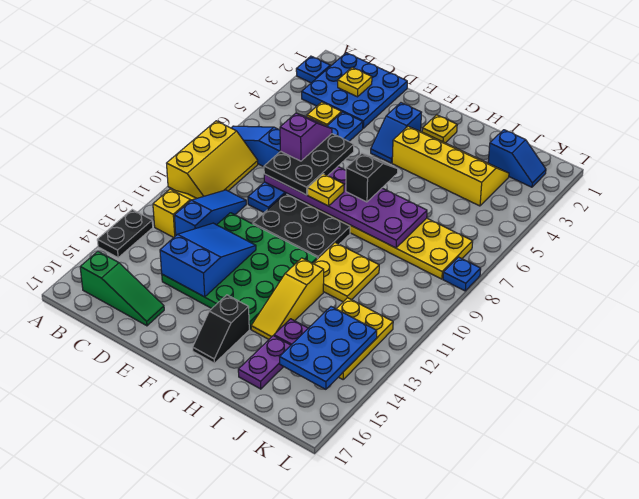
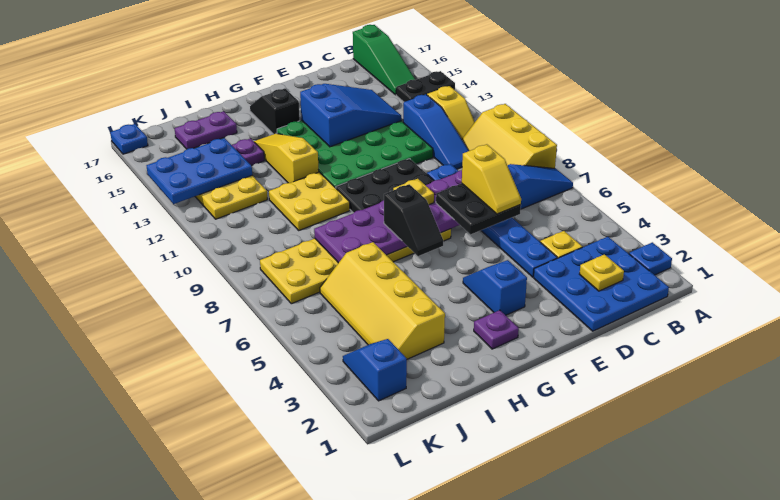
black plate A13:A14 level 1 -> black plate A14:B14 level 1
green slope B16:D16 level 1 top B -> green slope B15:B17 level 1 top 17
black plate D6:E8 level 3 -> black plate D6:E7 level 3
purple slope D6:D7 level 4 top 7 -> yellow slope D6:D7 level 4 top 7
blue slope D12:E14 level 2 top 14 -> blue slope D13:F14 level 2 top F
yellow plate G2 level 1 -> purple plate G2 level 1
yellow slope G3:J4 level 1 top 4 -> yellow slope I3:J6 level 1 top I
purple plate I15:I16 level 1 -> purple plate I16:J16 level 1
blue slope J2:K2 level 1 top J -> blue slope K2:K3 level 1 top 2
blue plate J13:K15 level 2 -> blue plate J13:L14 level 2
blue plate L8 level 1 -> blue plate L17 level 1

